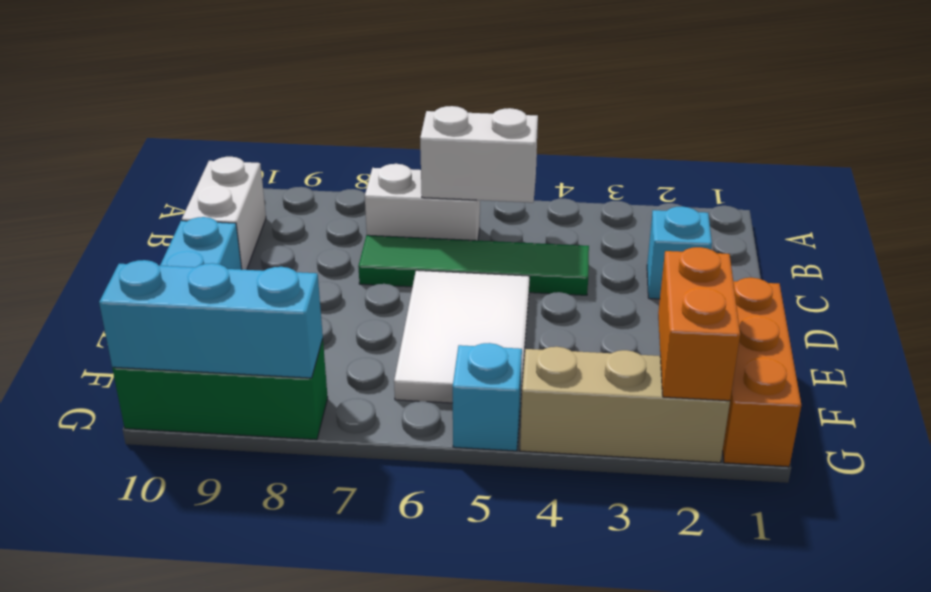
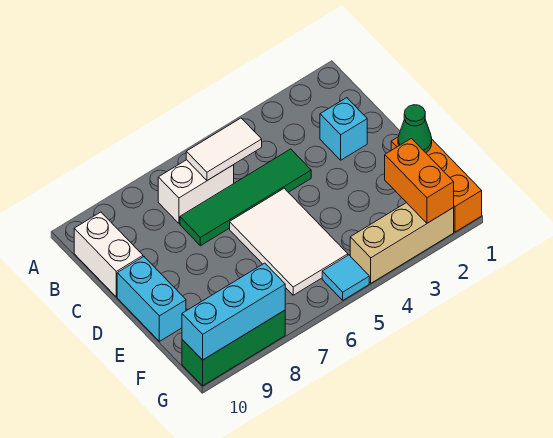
white brick B5:B6 level 2 -> white tile B5:B6 level 2
none -> green cone E1 level 2
cyan brick G5 level 1 -> cyan tile G5 level 1

